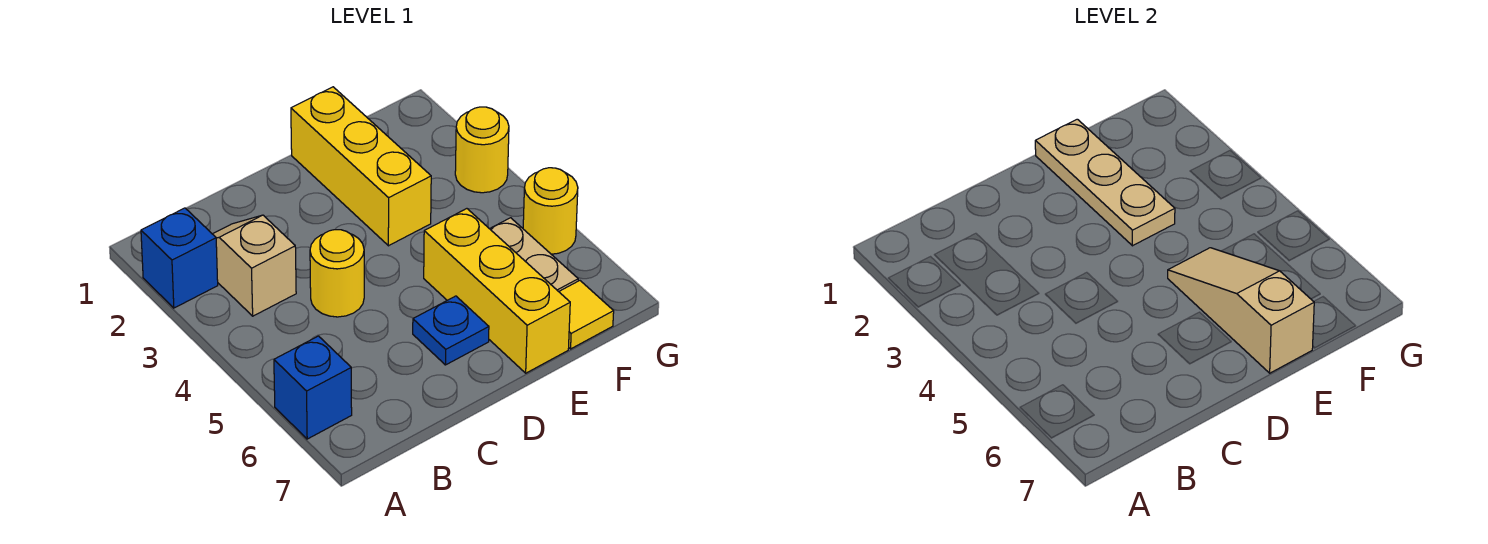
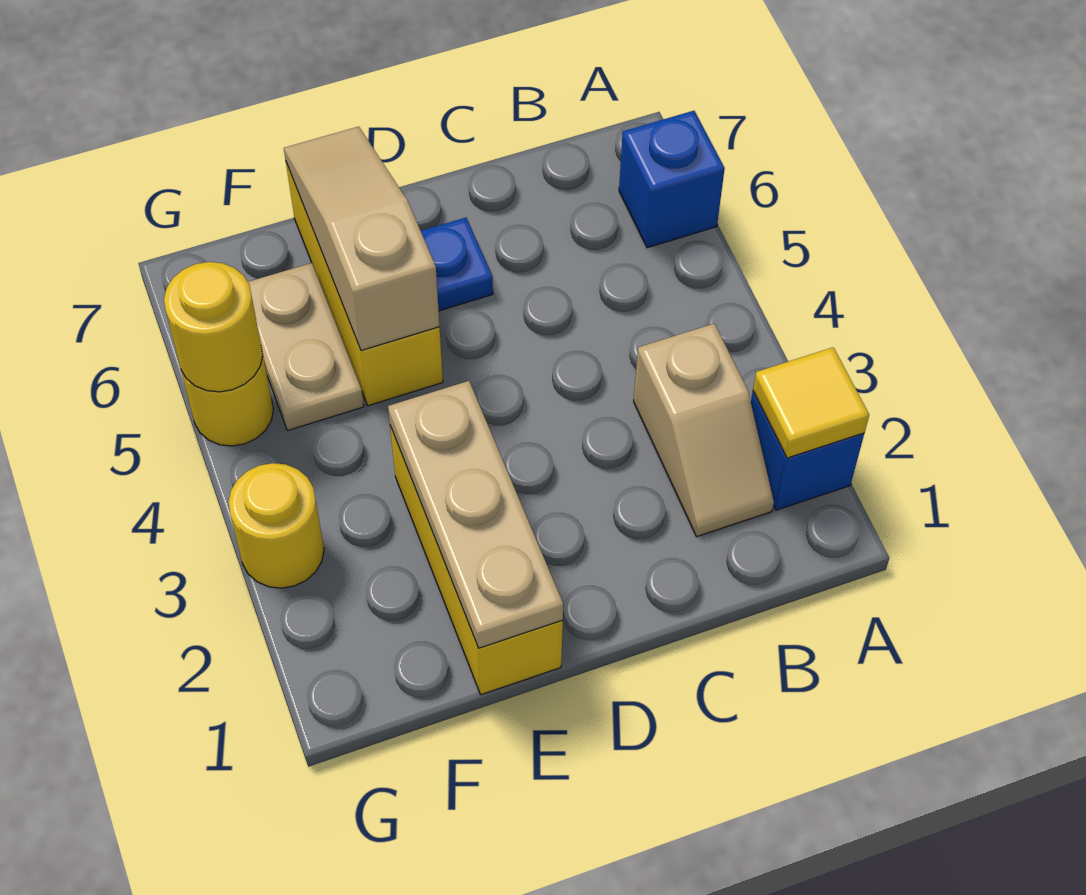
yellow round brick C4 level 1 -> yellow round brick G5 level 2
tan slope E5:E7 level 2 top 7 -> tan slope E5:E7 level 2 top 5
yellow tile F7 level 1 -> yellow tile A2 level 2

